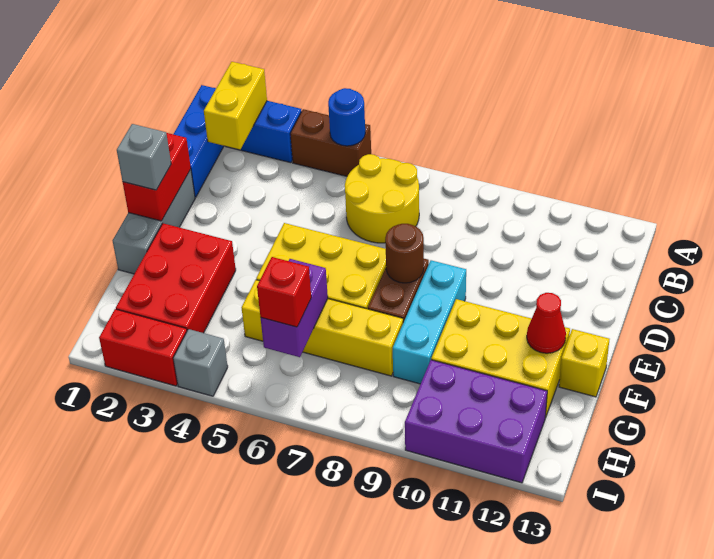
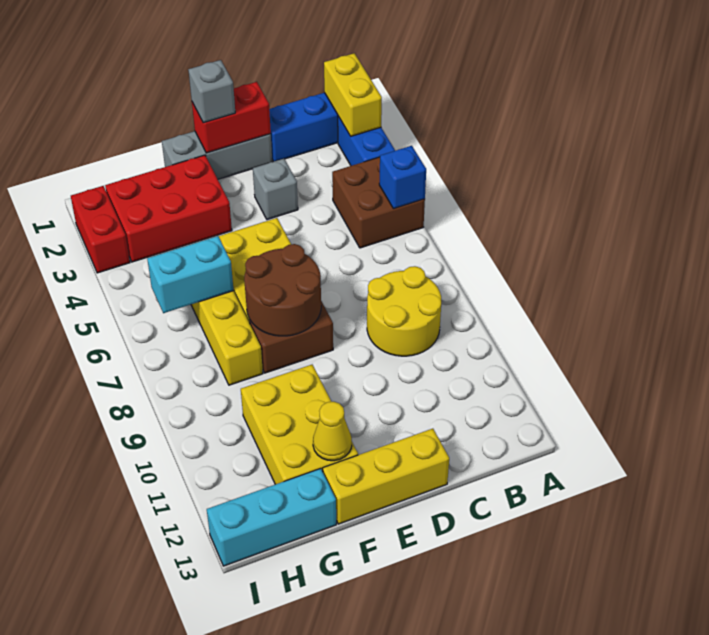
yellow brick A2:B2 level 2 -> yellow brick A1:A2 level 2
brown brick A4:A5 level 1 -> brown brick A4:B5 level 1
blue round brick A5 level 2 -> blue brick A5 level 2
yellow round brick B6:C7 level 1 -> yellow round brick B8:C9 level 1
brown round brick E8 level 2 -> brown round brick E7:F8 level 2
cyan brick E9:G9 level 1 -> cyan brick G13:I13 level 1
red cone F12 level 2 -> yellow cone F12 level 2
yellow brick F13 level 1 -> yellow brick D13:F13 level 1
purple brick G6:H6 level 2 -> cyan brick G6:H6 level 2
red brick H6 level 3 -> none
purple brick H10:I12 level 1 -> none
grey brick I4 level 1 -> grey brick D3 level 1

